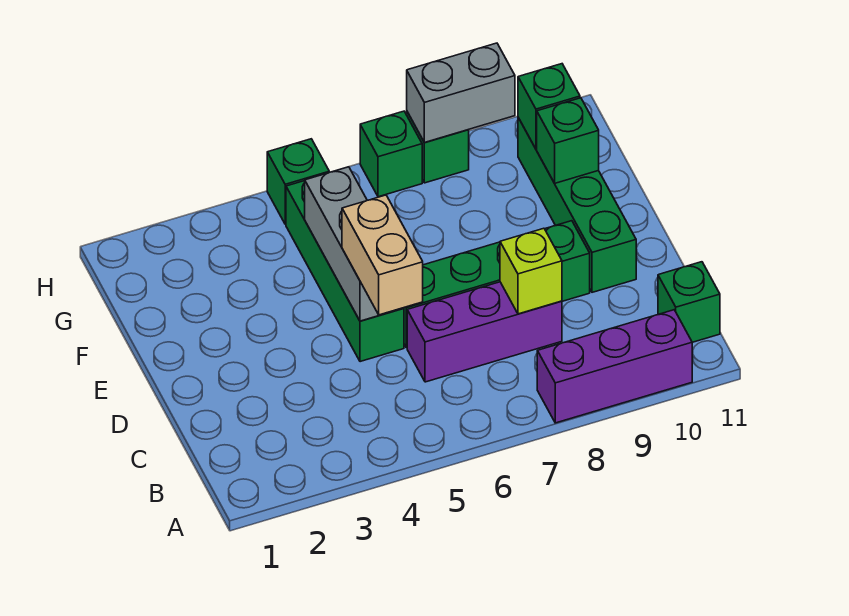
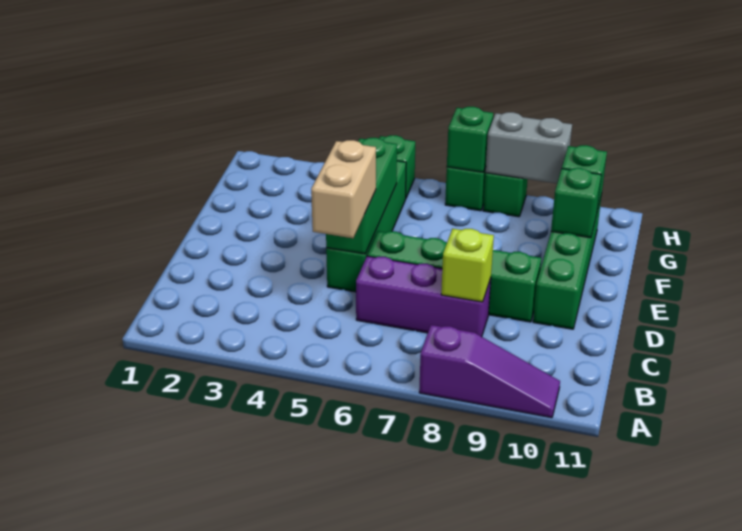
purple brick A8:A10 level 1 -> purple slope A8:A10 level 1 top 8
green brick B11 level 1 -> green brick H7 level 2
grey brick D5:F5 level 2 -> green brick D5:F5 level 2

